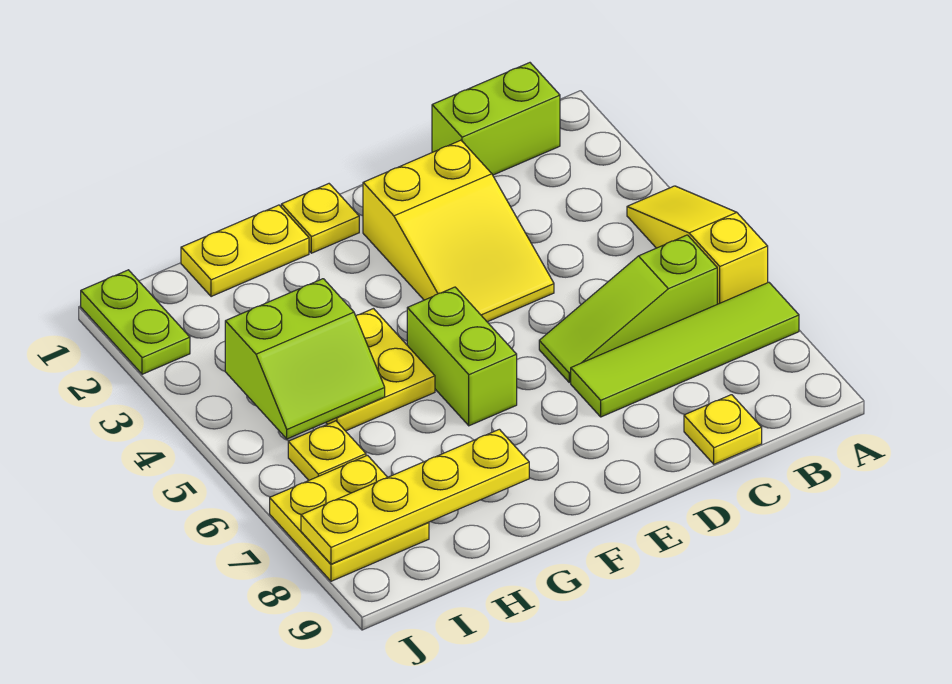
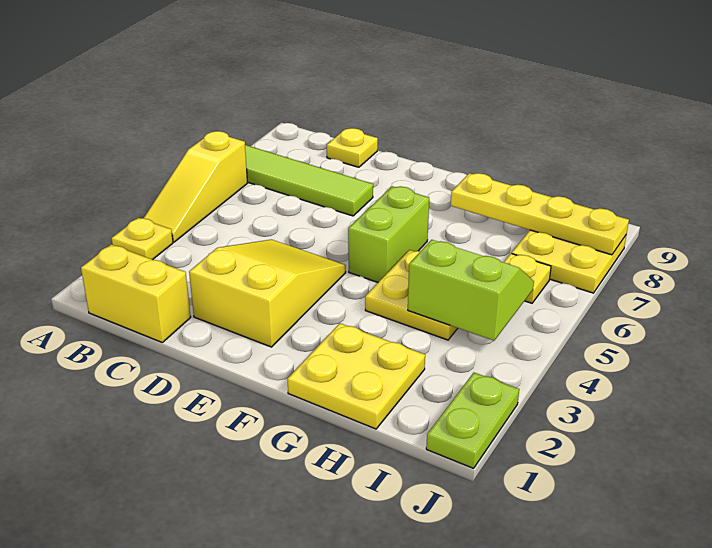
lime brick B1:C1 level 1 -> yellow brick B1:C1 level 1
lime slope B6:D6 level 1 top B -> none
yellow plate F1 level 1 -> yellow plate A3 level 1
yellow plate G1:H1 level 1 -> yellow plate G1:H2 level 1

